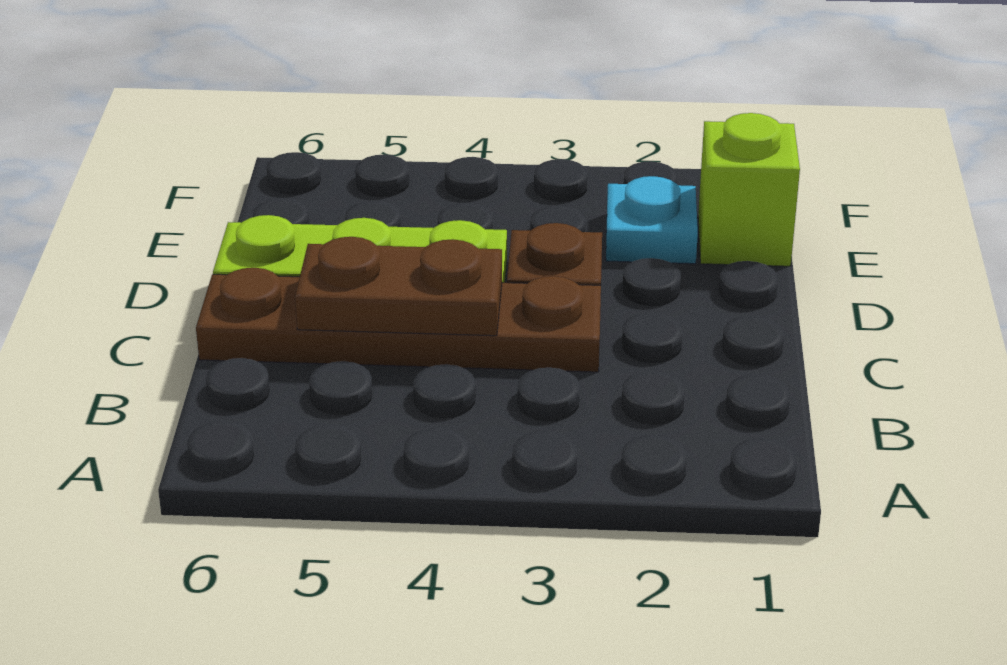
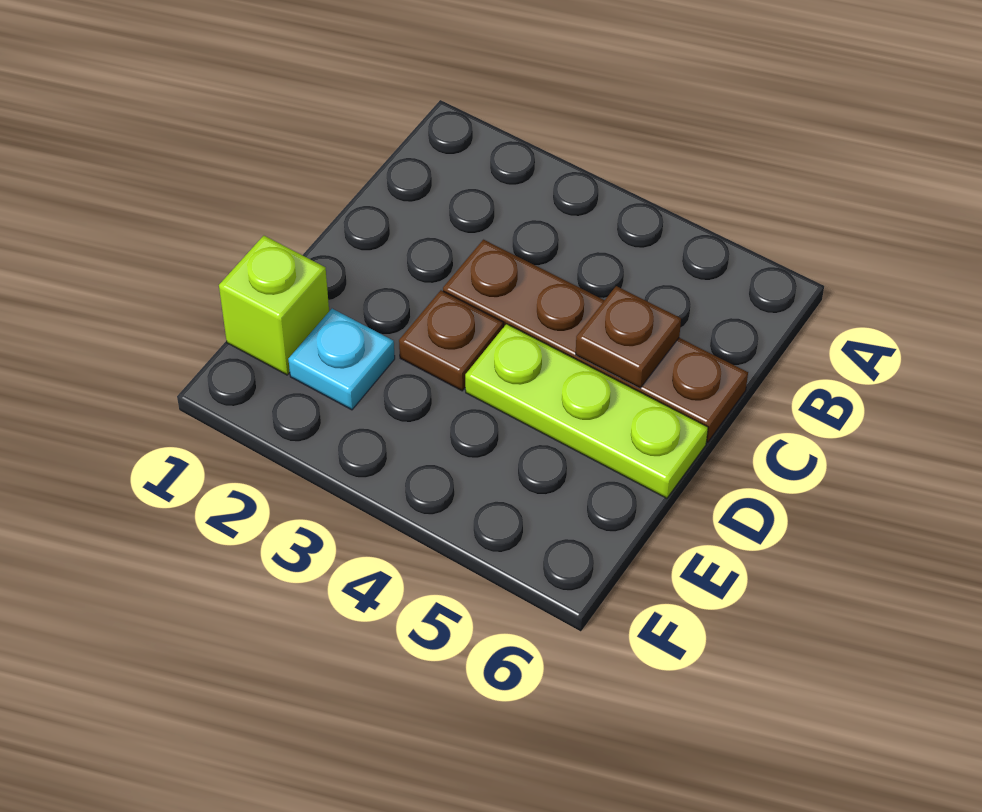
brown plate C4:C5 level 2 -> brown plate C5 level 2

